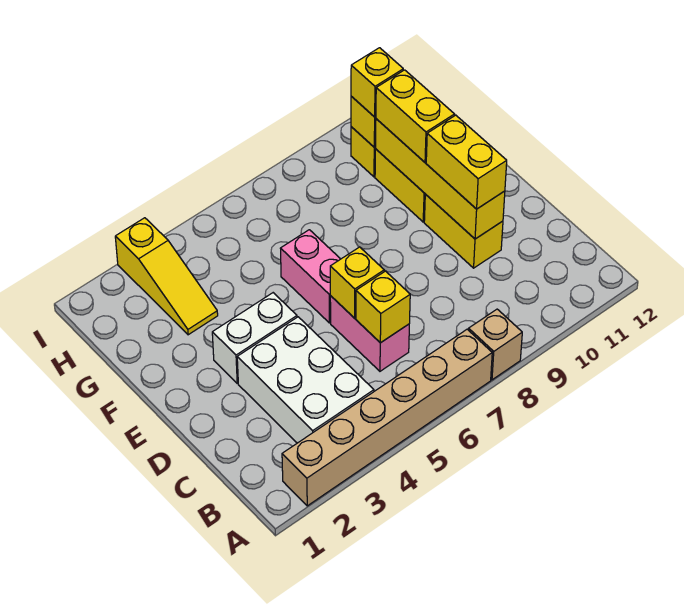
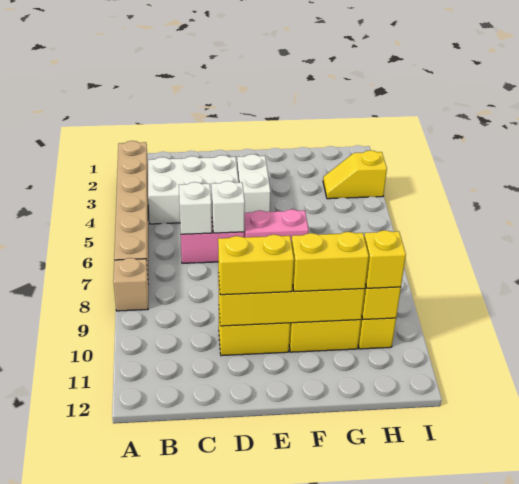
yellow brick C6 level 2 -> white brick C6 level 2
yellow brick D6 level 2 -> white brick D6 level 2
yellow slope G3:I3 level 1 top I -> yellow slope H3:I3 level 1 top I

